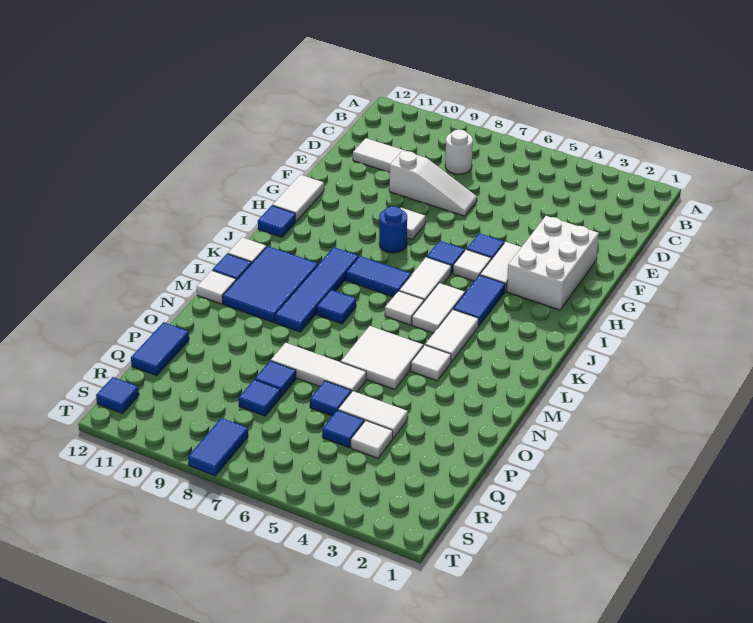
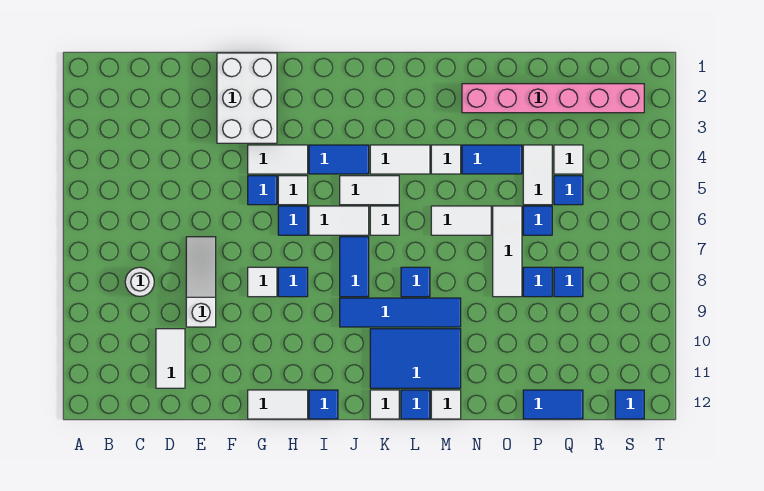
white brick F2:H3 level 1 -> white brick F1:G3 level 1
blue round brick H8 level 1 -> blue tile H8 level 1
white tile M5:N6 level 1 -> white tile M6:N6 level 1
none -> pink brick N2:S2 level 1
blue tile S8:T8 level 1 -> blue tile N4:O4 level 1

